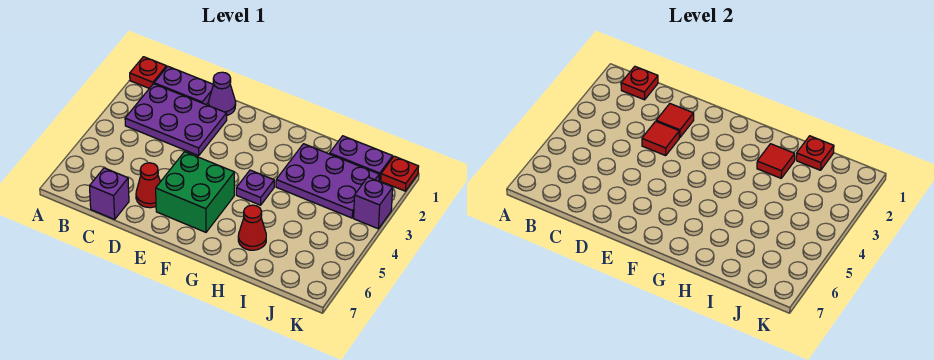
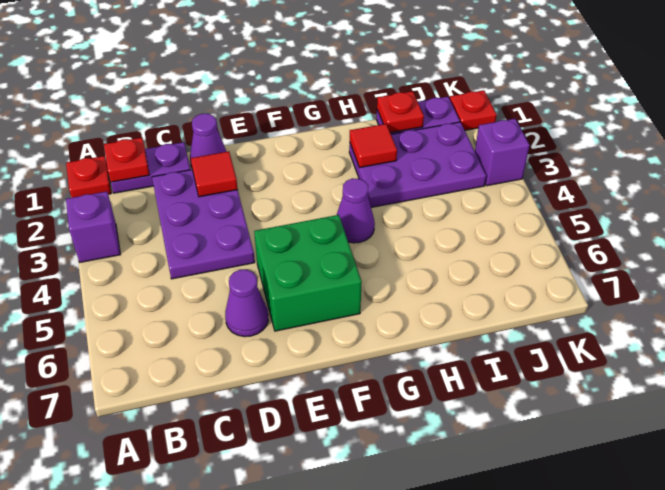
purple plate B2:D3 level 1 -> purple plate C2:D4 level 1
purple brick C7 level 1 -> purple brick A3 level 1
red tile D3 level 2 -> none
red cone D6 level 1 -> purple cone D6 level 1
purple plate G4 level 1 -> purple cone G4 level 1
red cone H6 level 1 -> none

